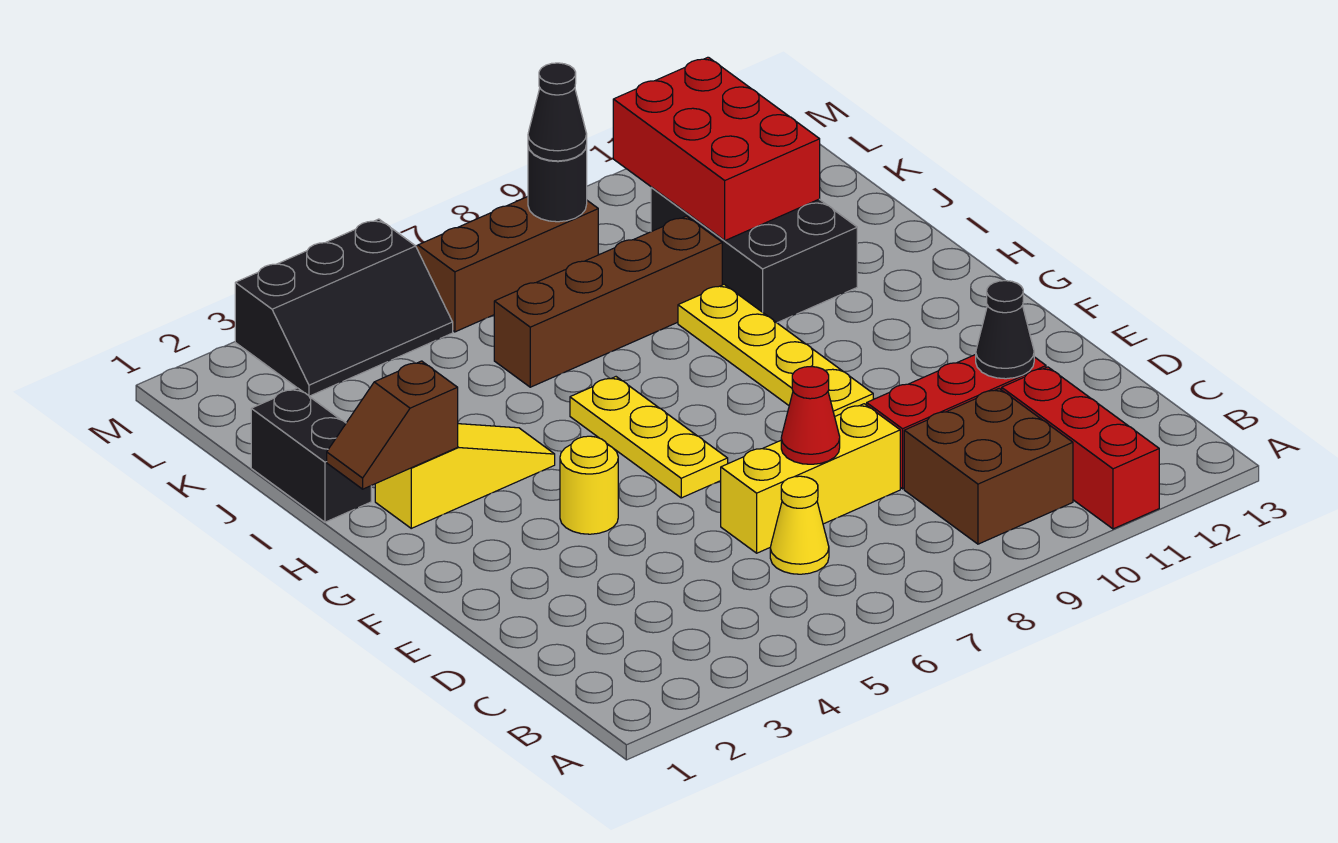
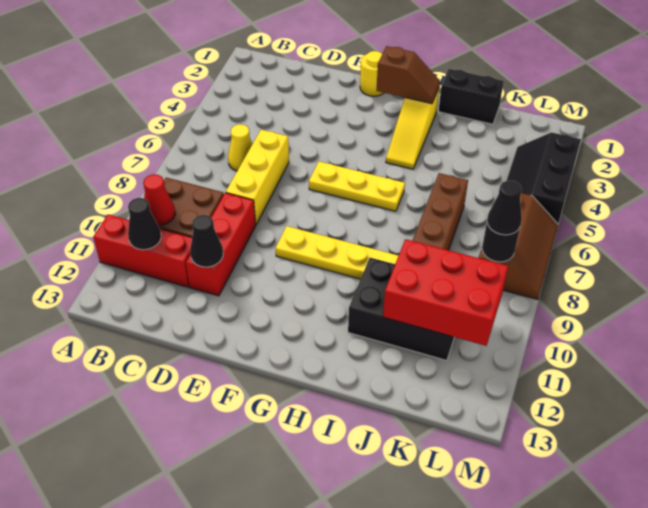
none -> black cone B11 level 2
red cone D7 level 2 -> red cone B10 level 2
yellow round brick F4 level 1 -> yellow round brick F1 level 1
brown slope H1:H2 level 2 top 2 -> brown slope G2:H2 level 2 top G

